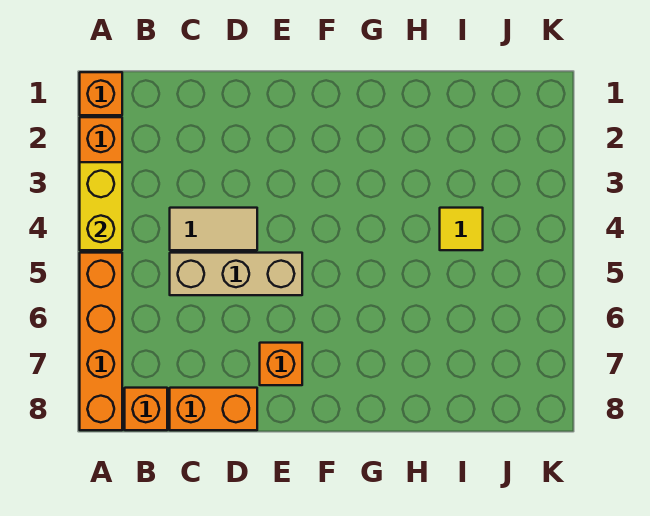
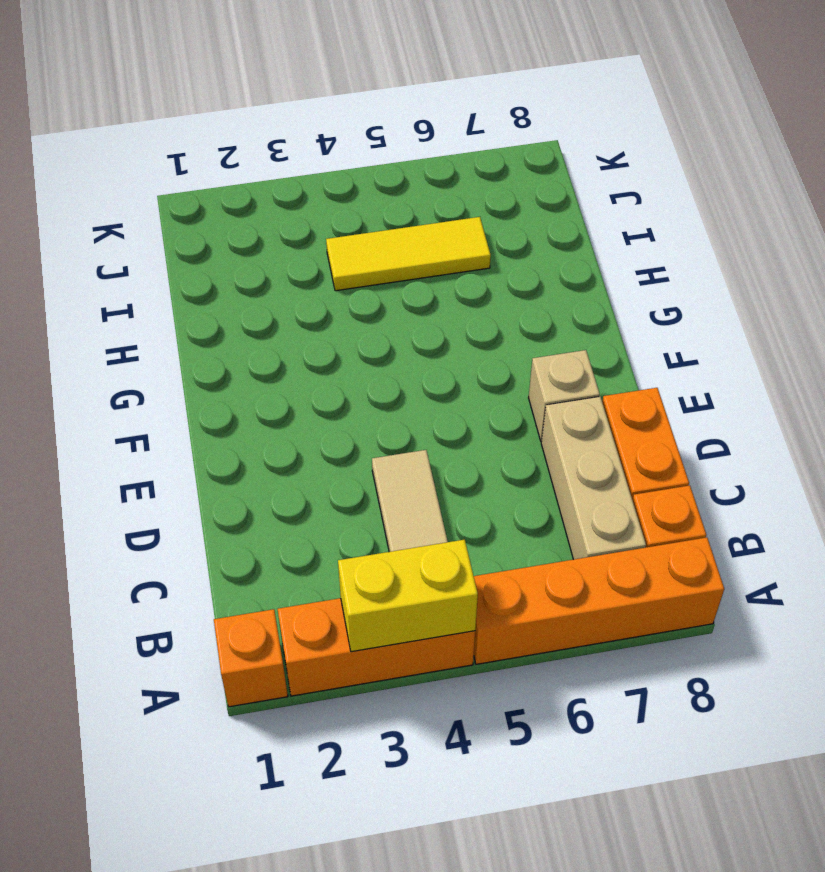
tan brick C5:E5 level 1 -> tan brick B7:D7 level 1
orange brick E7 level 1 -> tan brick E7 level 1
yellow tile I4 level 1 -> yellow tile I4:I6 level 1

